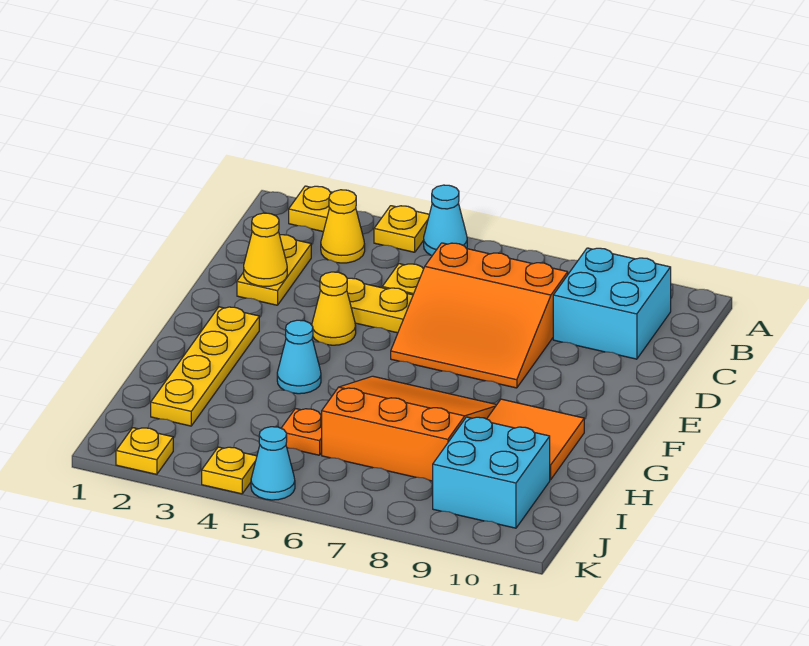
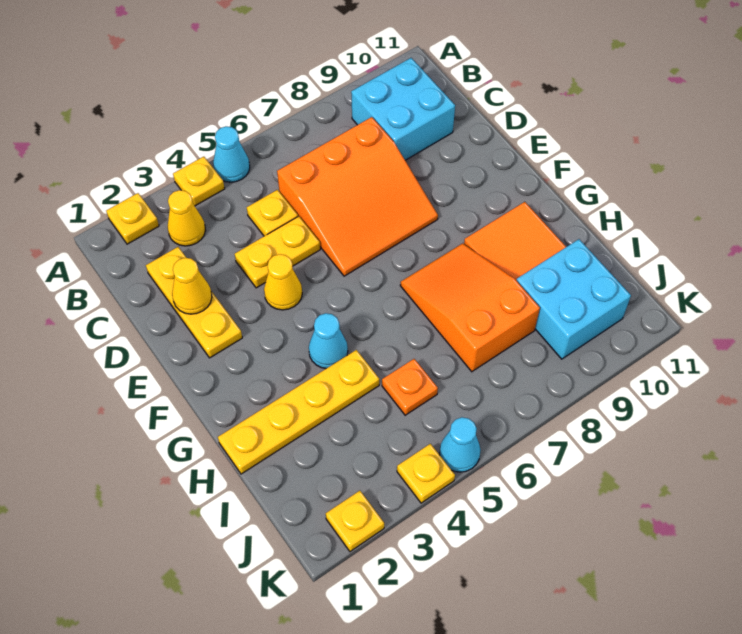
yellow plate C2:D2 level 1 -> yellow plate C2:E2 level 1
yellow plate F2:I2 level 1 -> yellow plate H1:H4 level 1
orange slope G6:I8 level 1 top I -> orange slope G7:I8 level 1 top I

